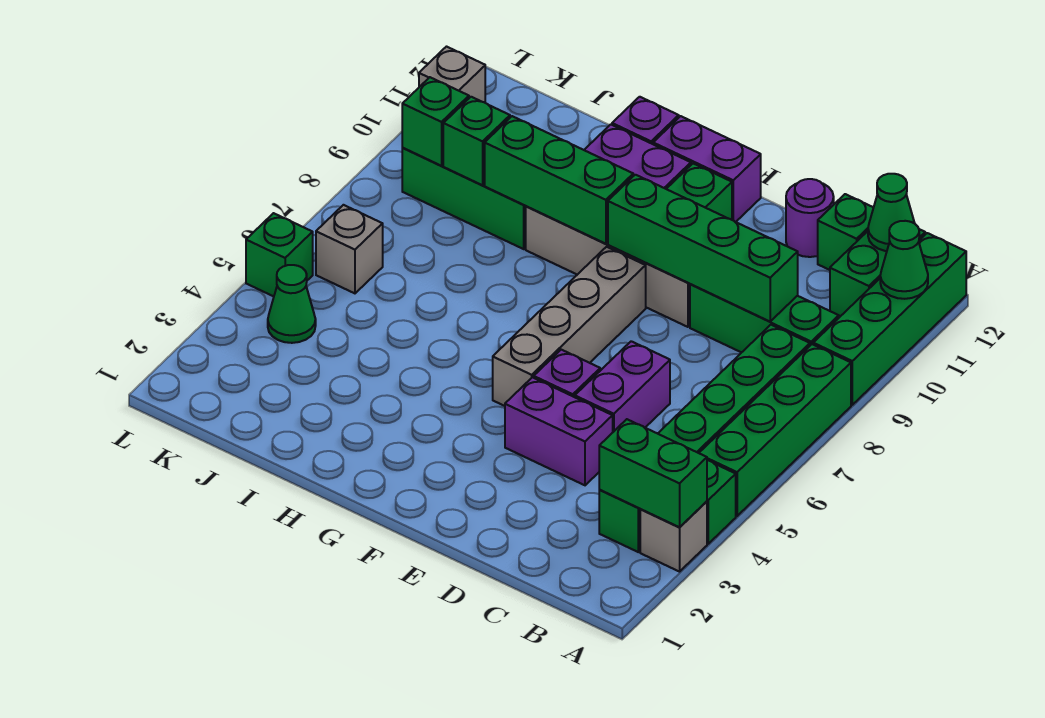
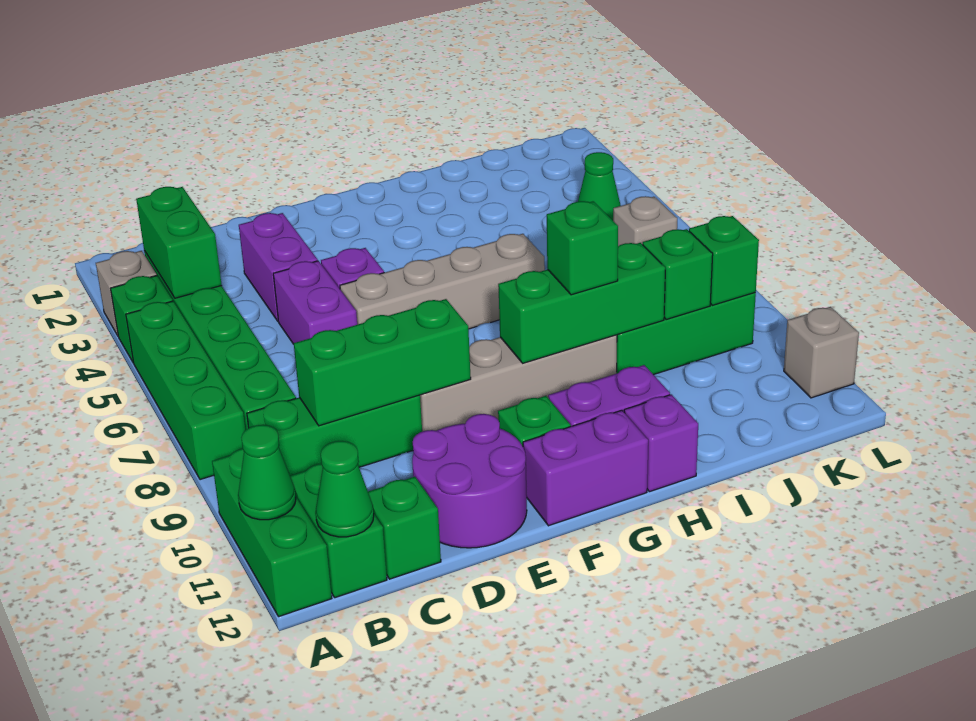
green brick A3:B3 level 2 -> green brick B3:B4 level 2
green brick A9:A12 level 1 -> green brick A10:A12 level 1
green brick C9:F9 level 2 -> green brick C9:E9 level 2
purple brick D4:E4 level 1 -> purple brick D3:D4 level 1
purple round brick D12 level 1 -> purple round brick D11:E12 level 1
grey brick F5:F8 level 1 -> grey brick E6:H6 level 1
green brick L5 level 1 -> green brick H9 level 3

